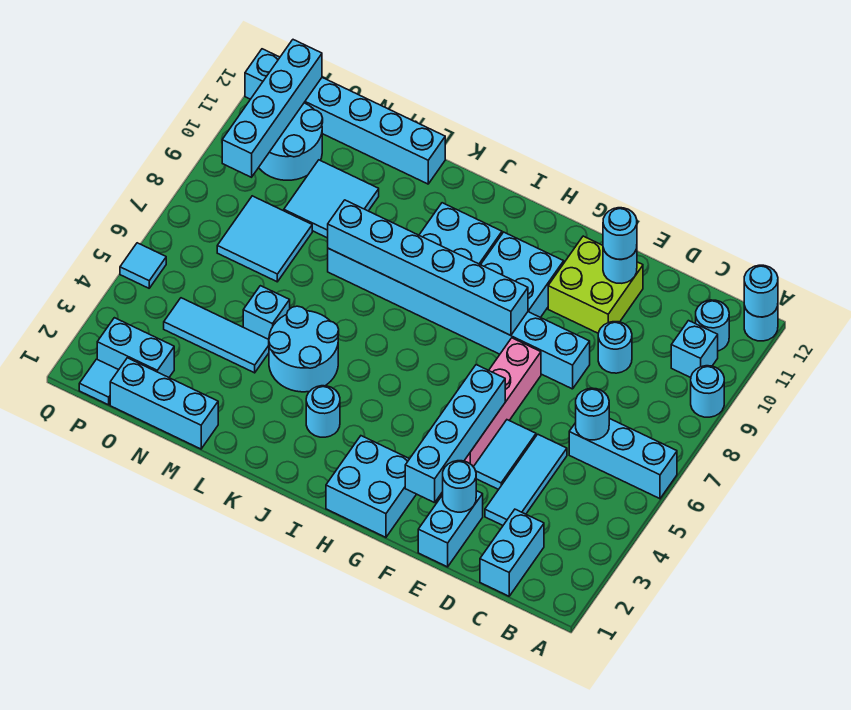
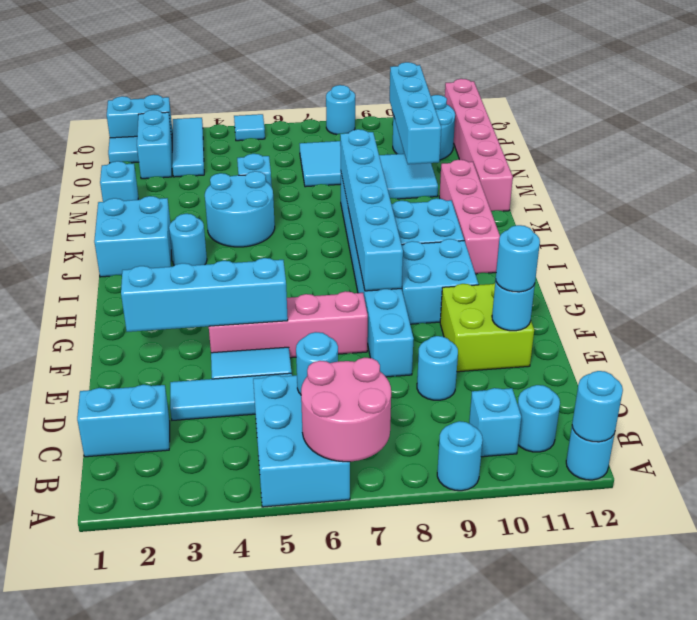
cyan brick A6:C6 level 1 -> cyan brick A5:C6 level 1
none -> pink round brick A6:B7 level 2
cyan brick E1:E2 level 1 -> cyan brick Q1:Q2 level 1
cyan round brick E2 level 2 -> cyan round brick Q8 level 1
cyan brick G1:H2 level 1 -> cyan brick J1:K2 level 1
none -> pink brick I11:L11 level 1
cyan brick L12:Q12 level 1 -> pink brick L12:Q12 level 1
cyan brick M1:O1 level 1 -> cyan brick M1 level 1
cyan tile M4:O4 level 1 -> cyan tile O3:Q3 level 1
cyan brick P9:P12 level 2 -> cyan brick M10:P10 level 2

